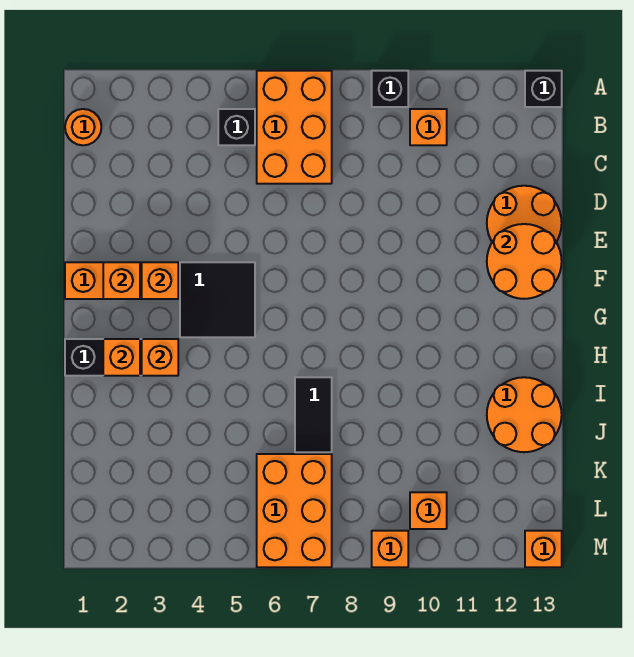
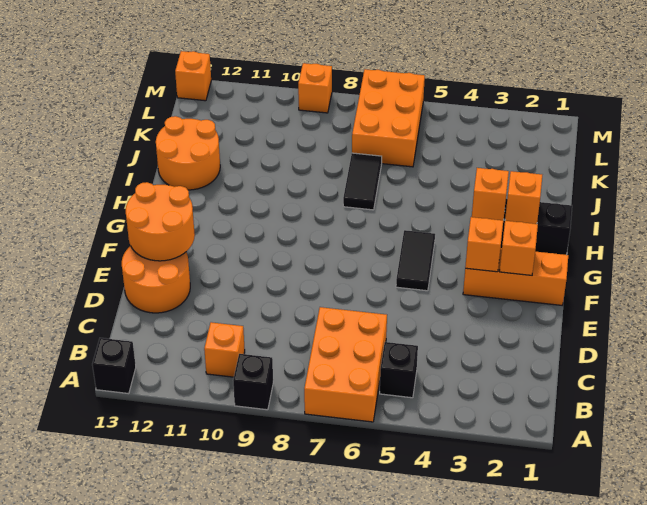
orange round brick B1 level 1 -> none
black tile F4:G5 level 1 -> black tile F5:G5 level 1
orange brick L10 level 1 -> none

